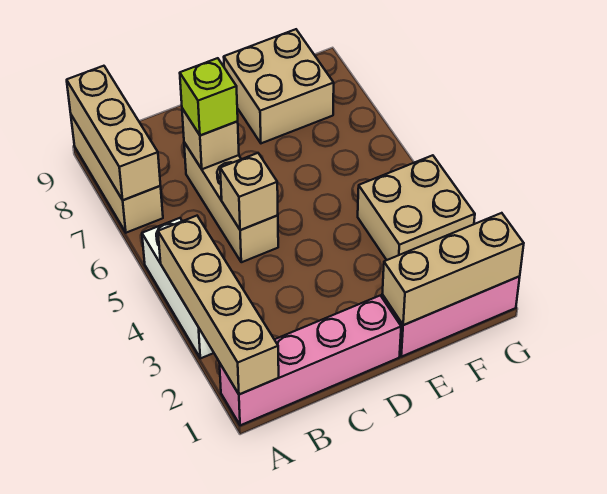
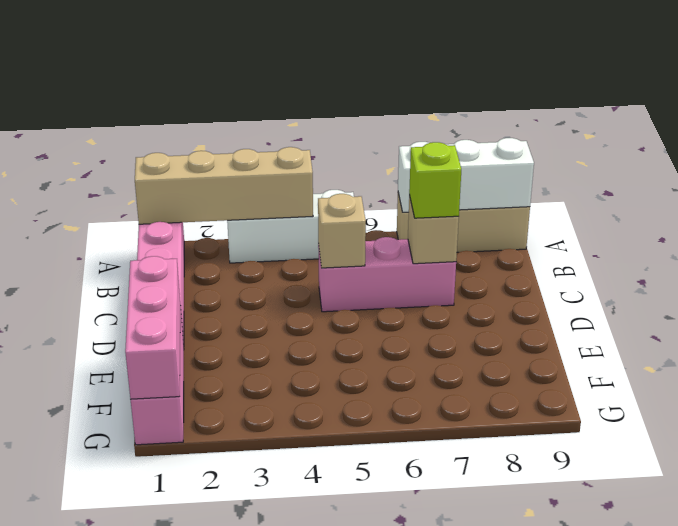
tan brick A7:A9 level 2 -> white brick A7:A9 level 2
tan brick C5:C7 level 1 -> pink brick C5:C7 level 1
tan brick E1:G1 level 2 -> pink brick E1:G1 level 2
tan brick E8:F9 level 1 -> none
tan brick F3:G4 level 1 -> none

